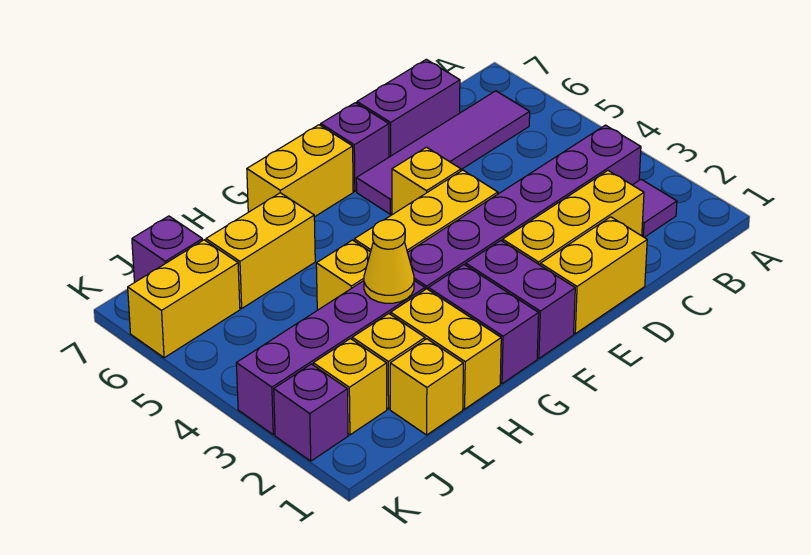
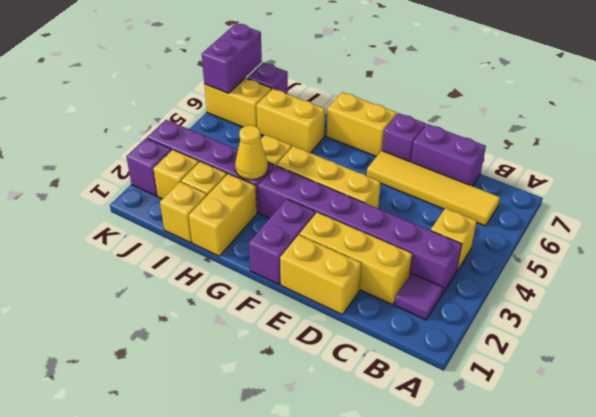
purple tile B6:E6 level 1 -> yellow tile B6:E6 level 1
yellow brick E5 level 1 -> yellow brick B4 level 1
purple brick G1:G2 level 1 -> purple brick K6:K7 level 2

